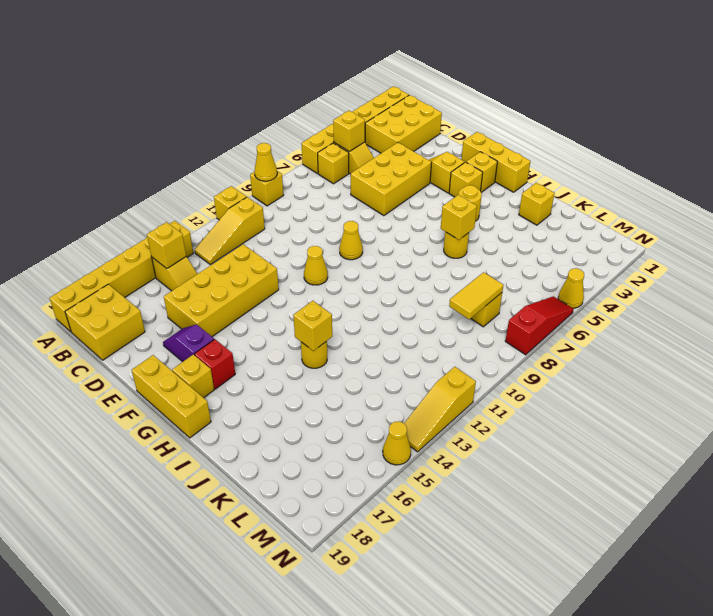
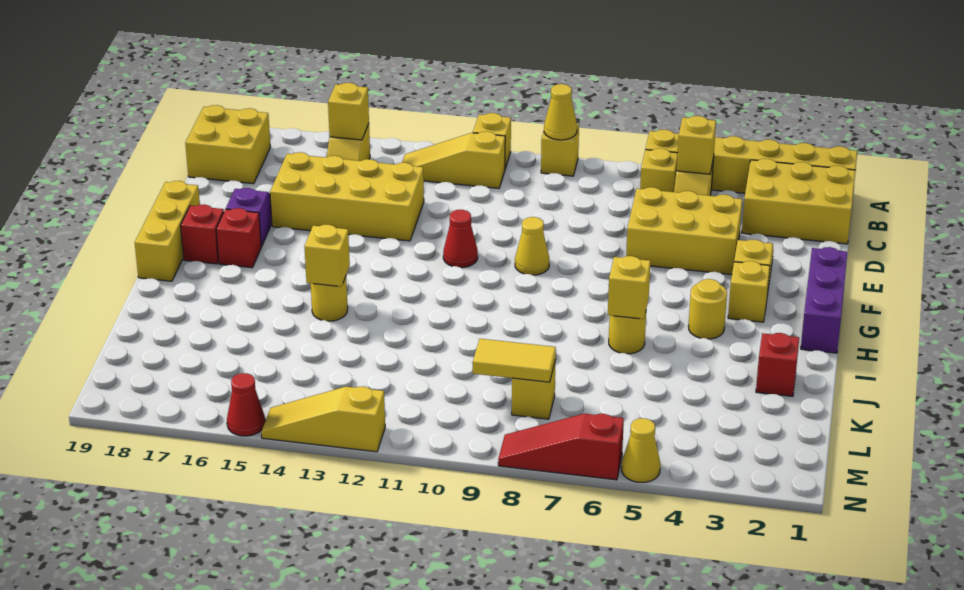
yellow brick A14:A19 level 1 -> none
yellow brick F1:H1 level 1 -> purple brick F1:H1 level 1
yellow cone F11 level 1 -> red cone F11 level 1
yellow brick G2 level 1 -> none
yellow brick G18 level 1 -> red brick G18 level 1
yellow brick J2 level 1 -> red brick J2 level 1
red slope N6:N8 level 1 top 8 -> red slope N6:N8 level 1 top 6
yellow cone N15 level 1 -> red cone N15 level 1

